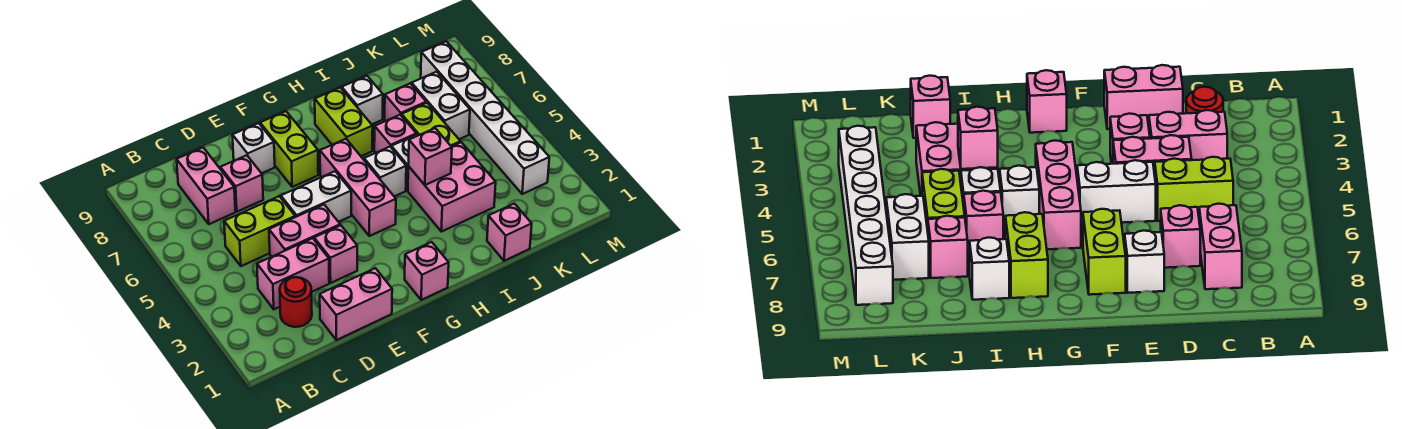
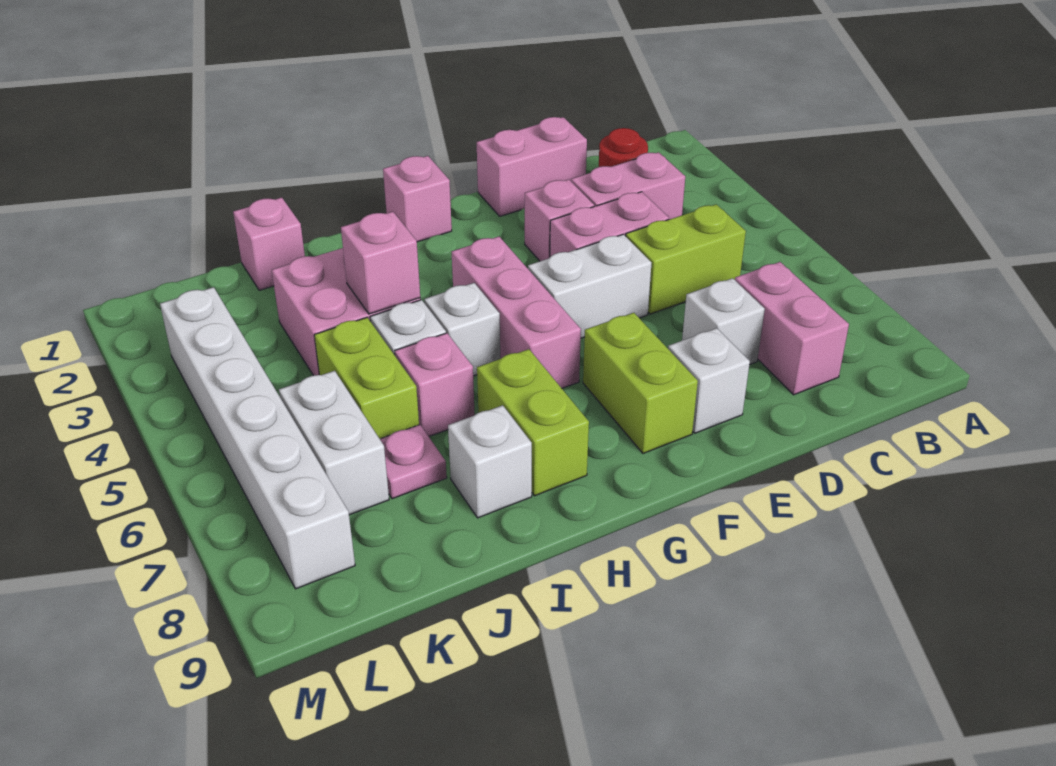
pink brick D7 level 1 -> white brick D7 level 1
pink brick J7 level 1 -> pink plate J7 level 1

